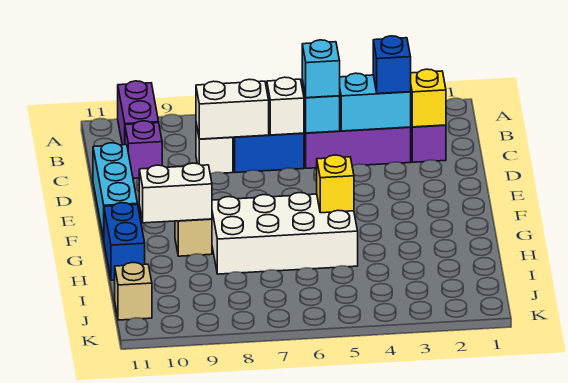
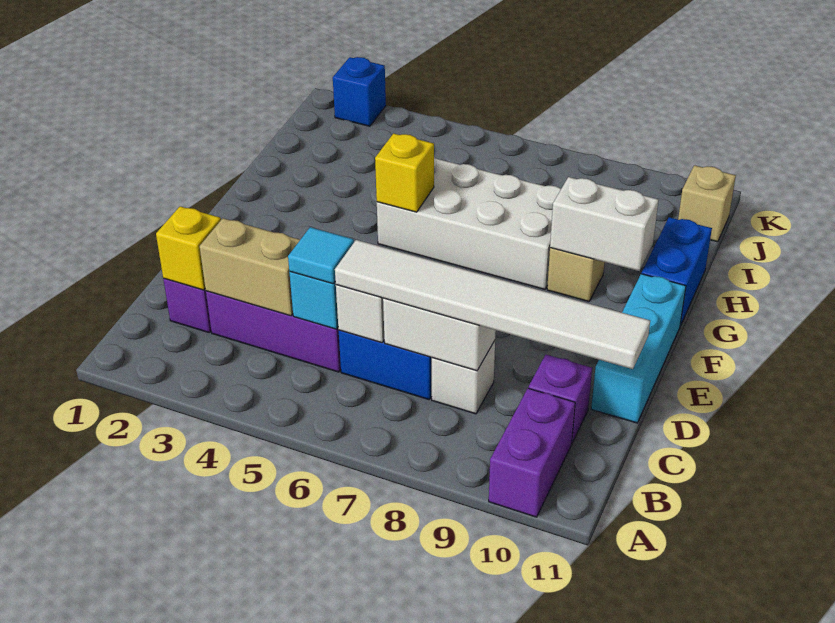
cyan brick C3:C4 level 2 -> tan brick C3:C4 level 2
blue brick C3 level 3 -> blue brick K2 level 1
cyan brick C5 level 3 -> cyan tile C5 level 3
none -> white tile C6:C11 level 3

